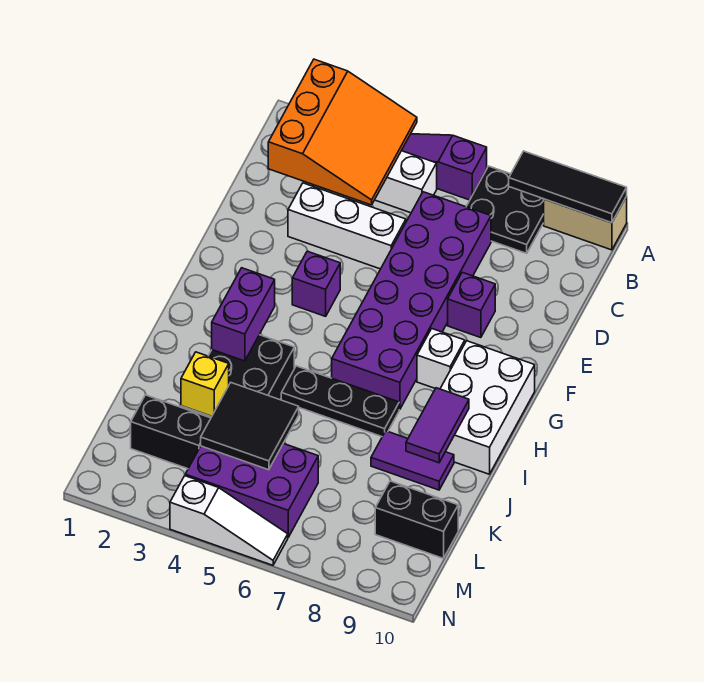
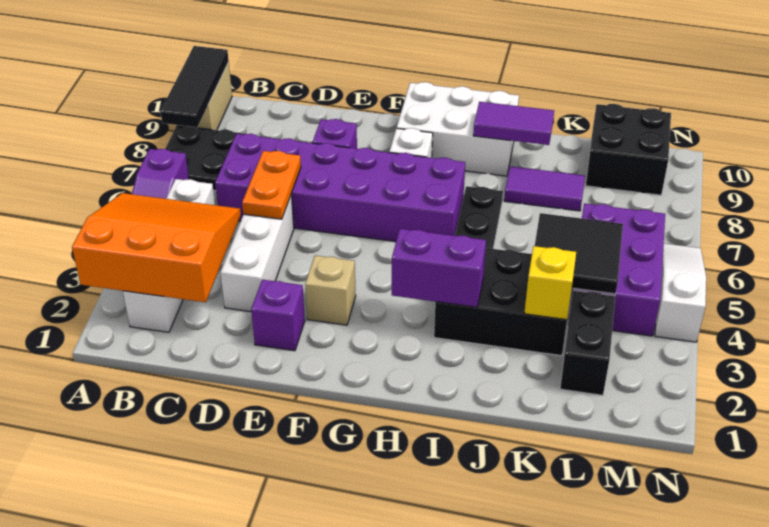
none -> orange plate D5:D6 level 2
none -> tan brick F3 level 1
purple brick F4 level 1 -> purple brick E2 level 1
purple tile J8:J9 level 1 -> purple tile J8:K8 level 1
black brick L9:L10 level 1 -> black brick L9:M10 level 1

